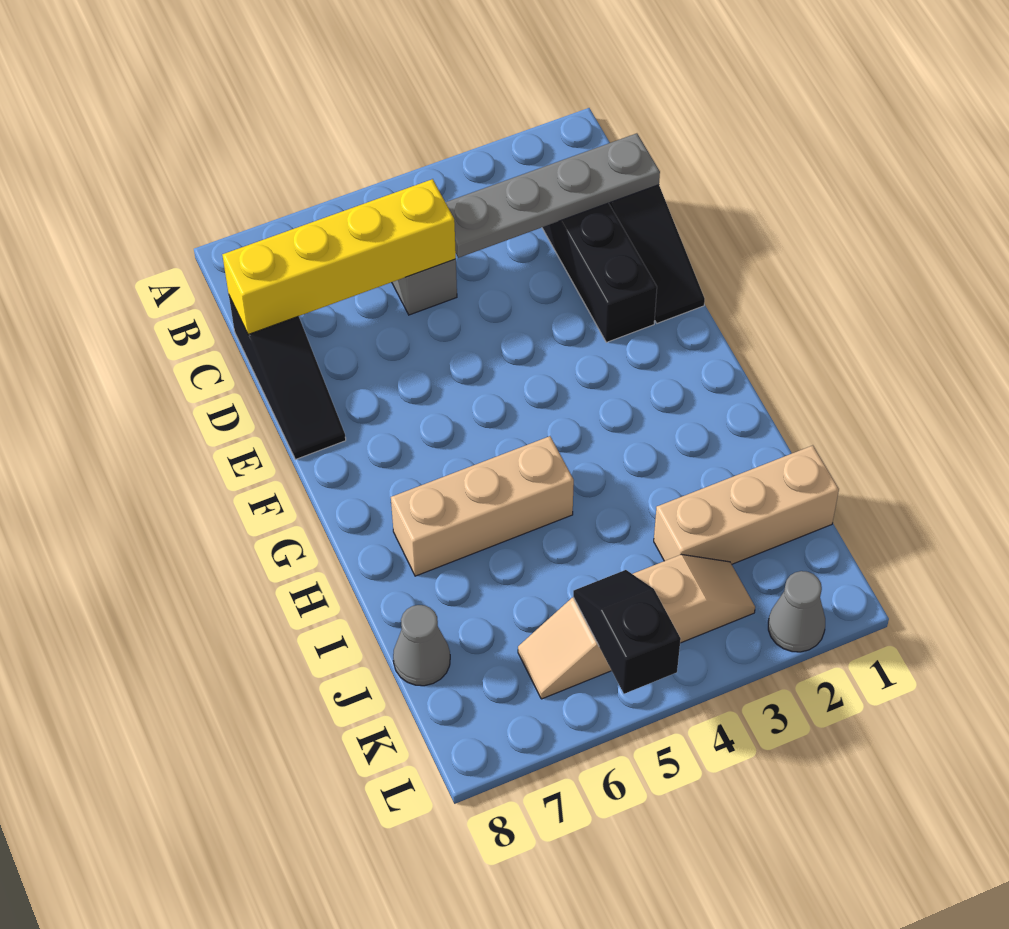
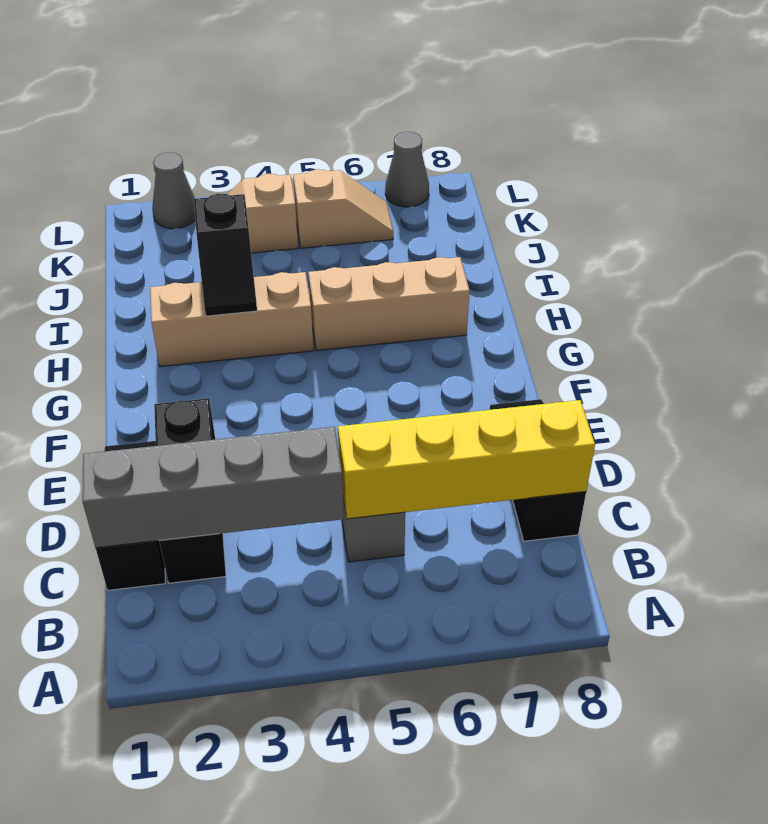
grey plate C1:C4 level 2 -> grey brick C1:C4 level 2
tan brick J1:J3 level 1 -> tan brick H2:H4 level 1
grey cone J8 level 1 -> grey cone L7 level 1
black slope K5:L5 level 2 top L -> black slope H3:I3 level 2 top I

